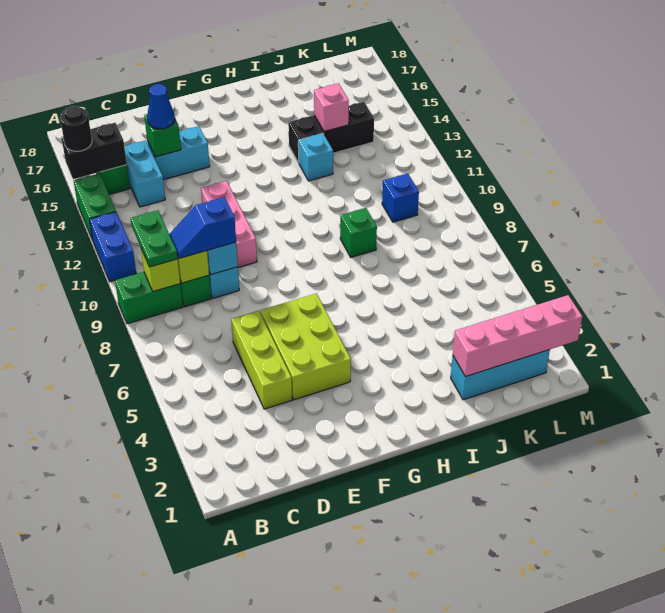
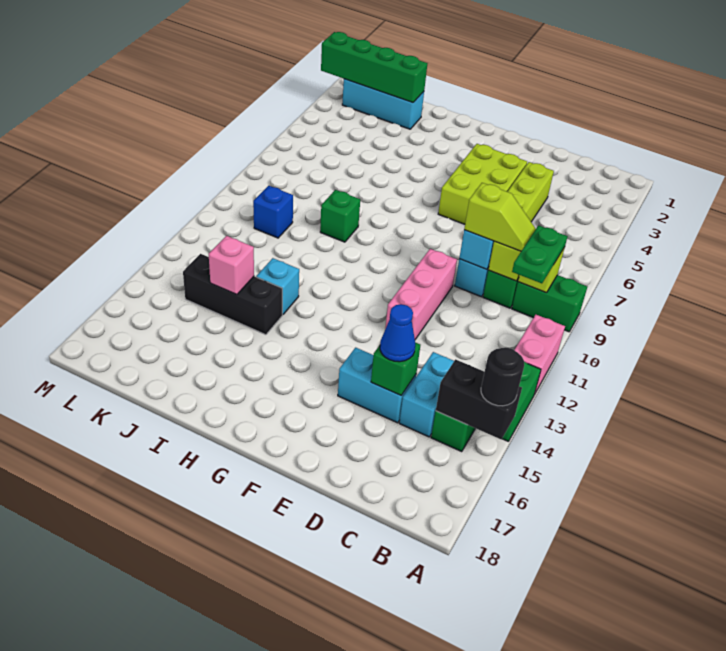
blue brick A11:A12 level 1 -> pink brick A11:A12 level 1
blue slope C9:D9 level 3 top D -> lime slope C9:D9 level 3 top D
pink brick J2:M2 level 2 -> green brick J2:M2 level 2

